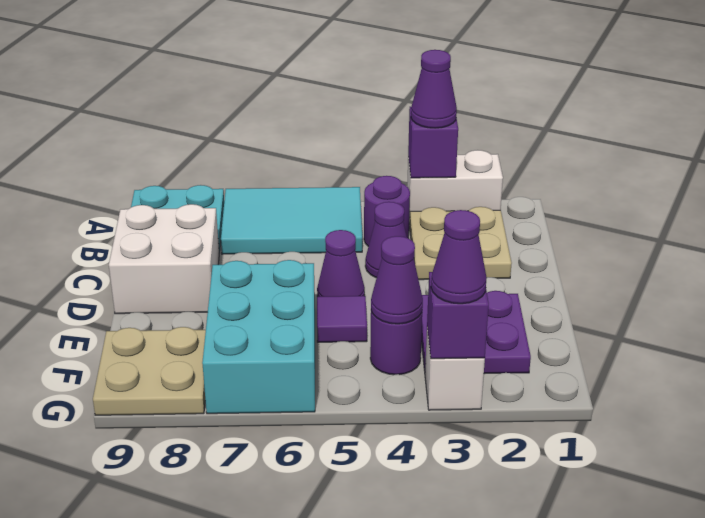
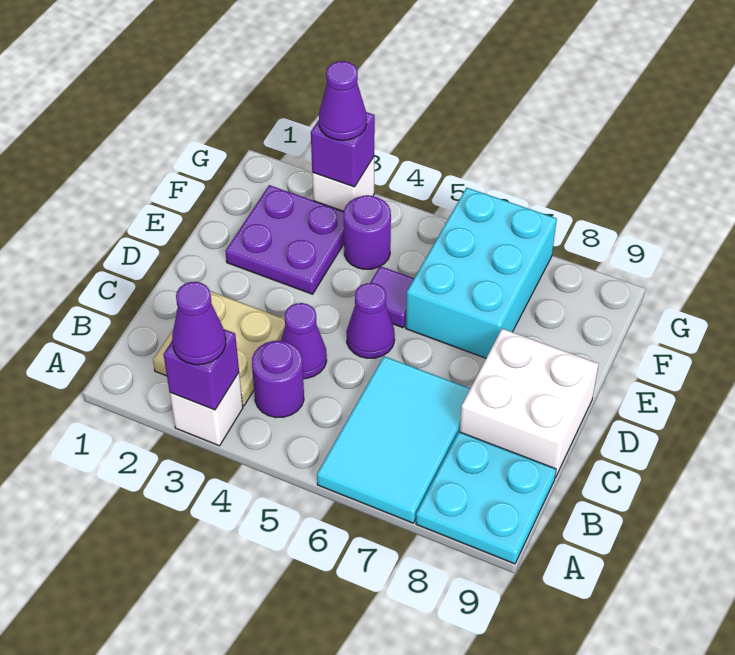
white brick A2:A3 level 1 -> white brick A3 level 1
cyan tile A5:B7 level 1 -> cyan tile A6:C7 level 1
purple cone F4 level 2 -> none
tan plate F8:G9 level 1 -> none

